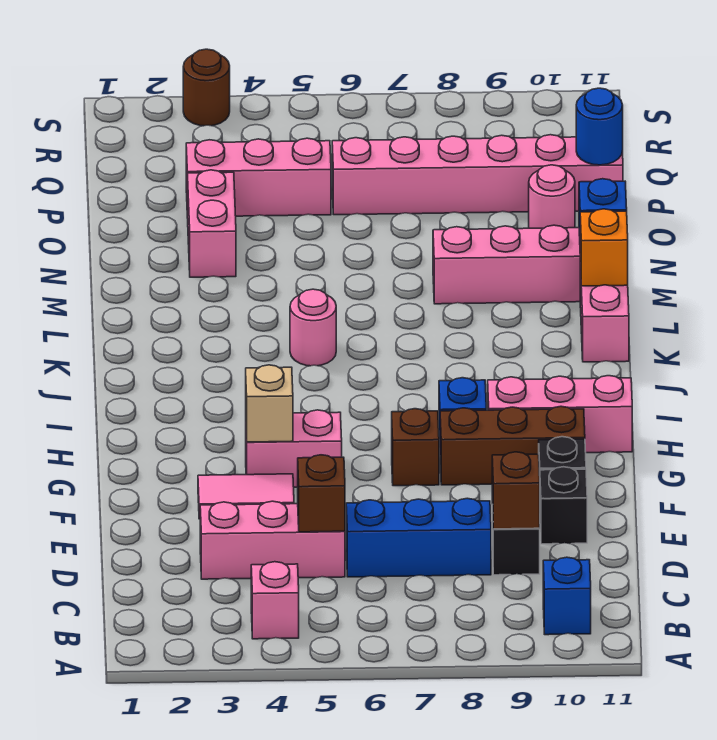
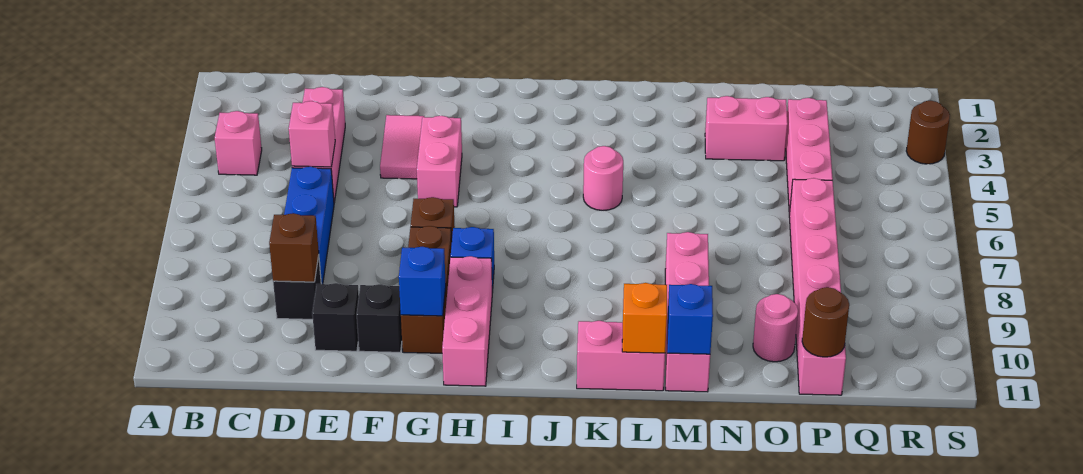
blue brick B10 level 1 -> blue brick G10 level 2
brown brick D5 level 2 -> pink brick D5 level 2
tan brick G4 level 2 -> none
blue round brick P11 level 2 -> brown round brick P11 level 2

